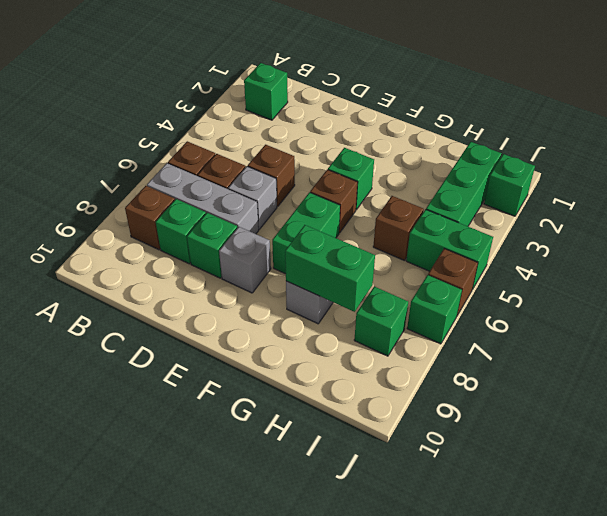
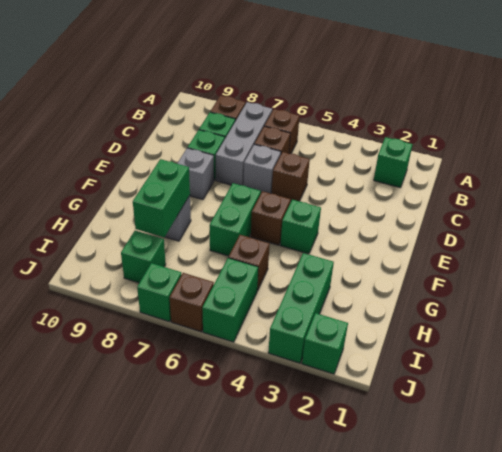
green brick F6:F7 level 1 -> green brick F6:G6 level 1
green brick I2:I4 level 1 -> green brick H3:J3 level 1

